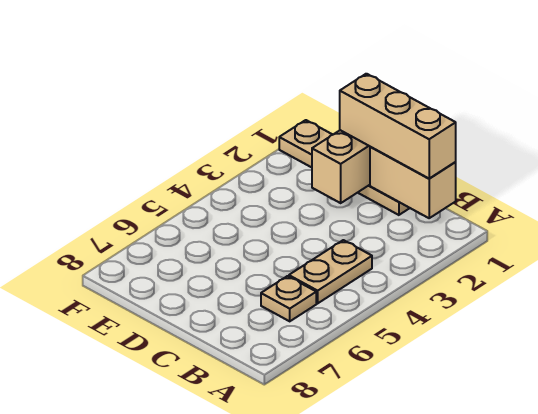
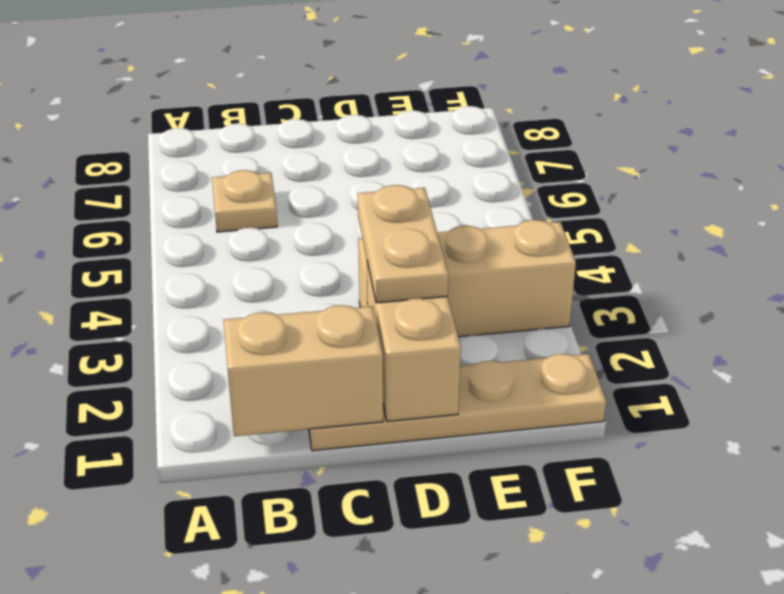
tan brick B1:D1 level 3 -> tan brick D3:F3 level 1
tan plate B4:B5 level 1 -> tan plate D2:D3 level 3

